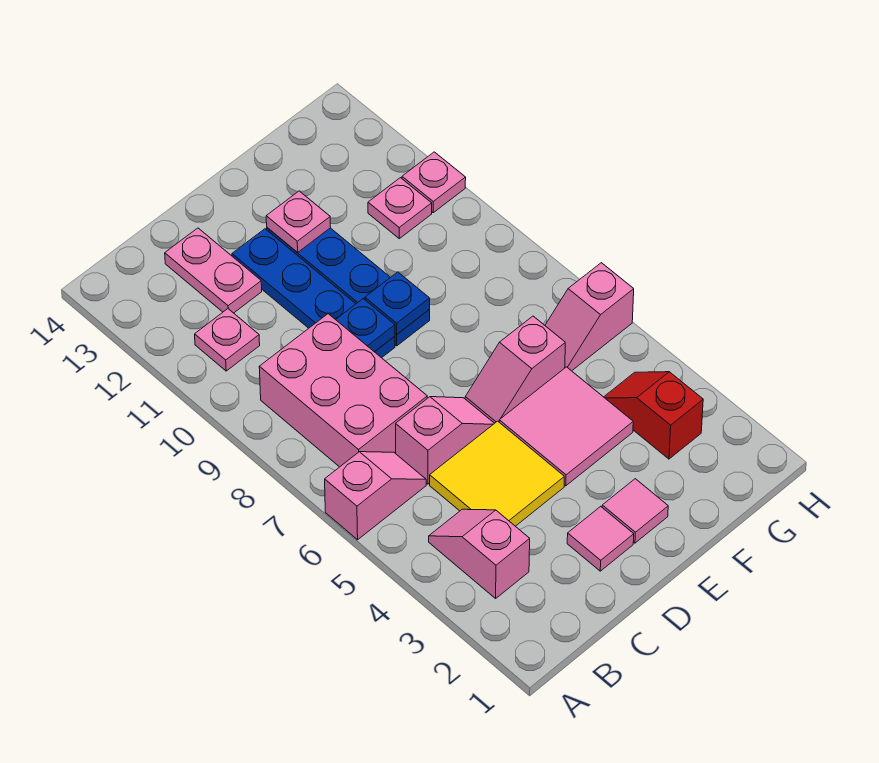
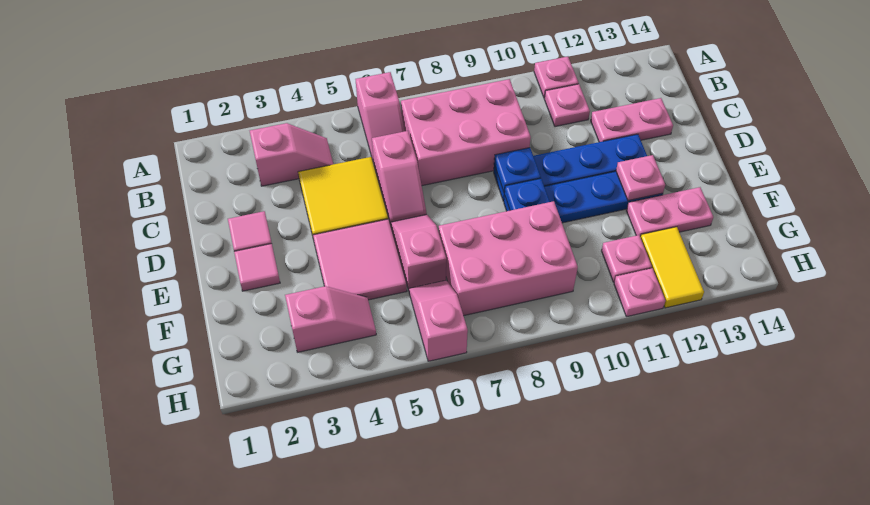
none -> pink plate A11 level 1
none -> pink brick F7:G9 level 1
none -> pink plate F12:F13 level 1
red slope G3:G4 level 1 top 3 -> pink slope G3:G4 level 1 top 3
none -> yellow tile G12:H12 level 1

